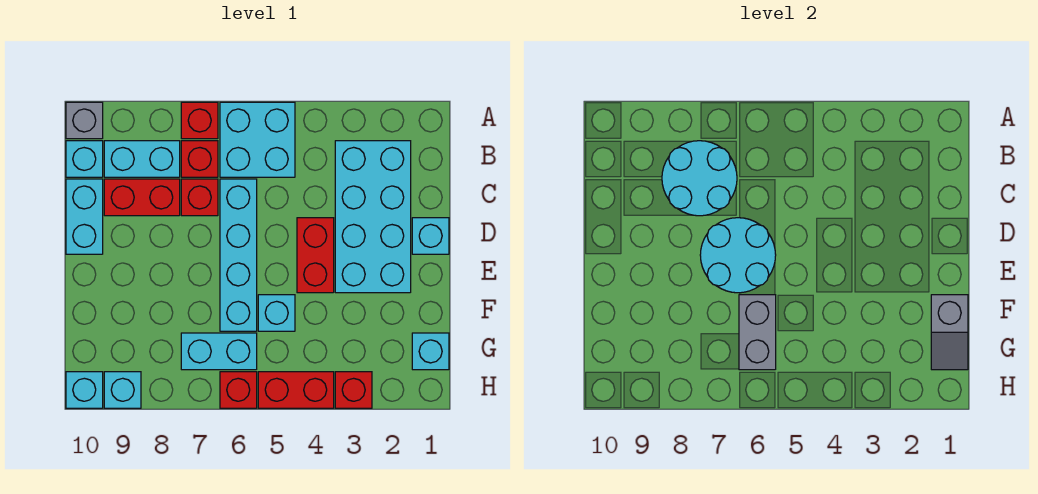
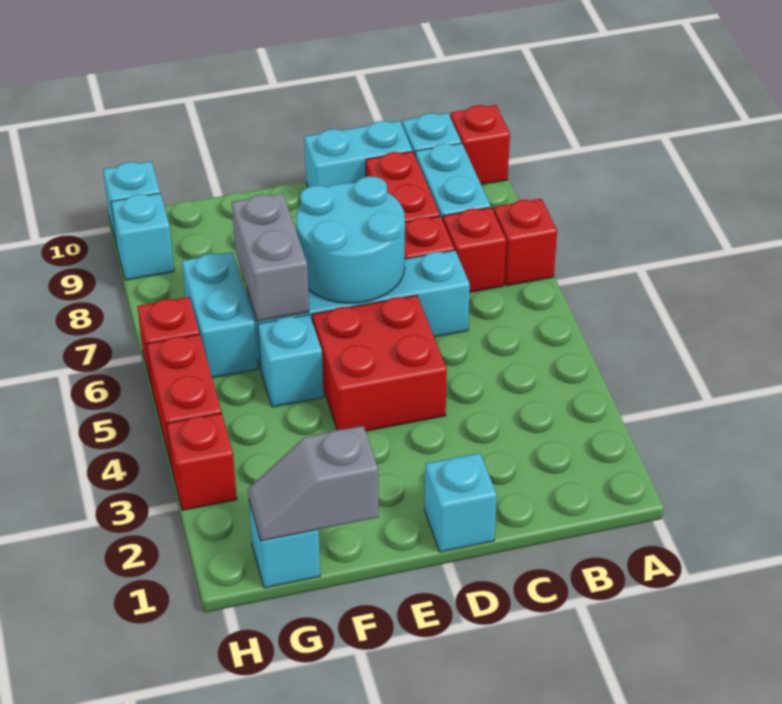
cyan brick A5:B6 level 1 -> none
grey brick A10 level 1 -> red brick A10 level 1
cyan brick B2:E3 level 1 -> none
cyan round brick B7:C8 level 2 -> none
red brick D4:E4 level 1 -> red brick D4:E5 level 1
grey brick F6:G6 level 2 -> grey brick F6:F7 level 2

